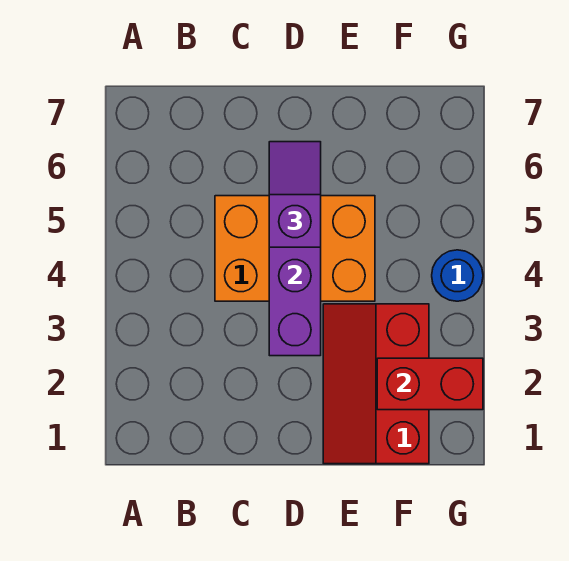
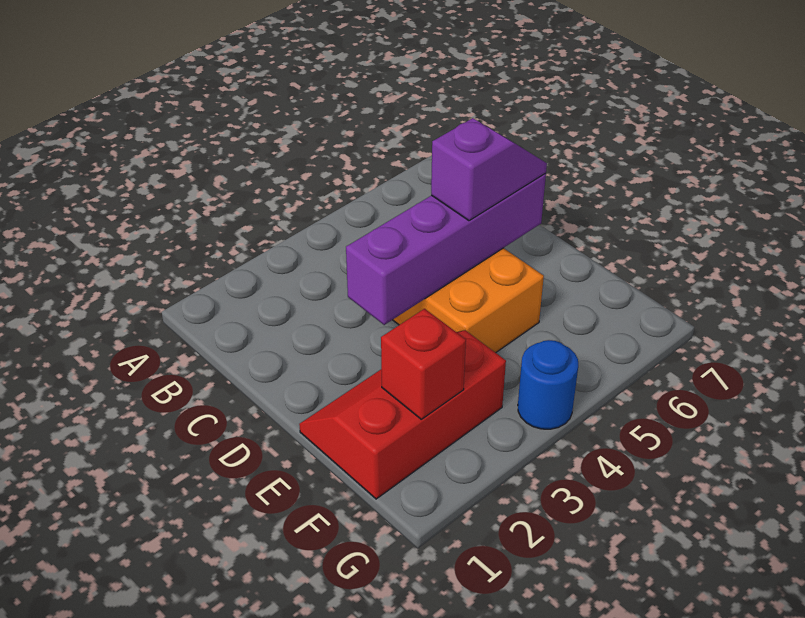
red brick F2:G2 level 2 -> red brick F2 level 2

